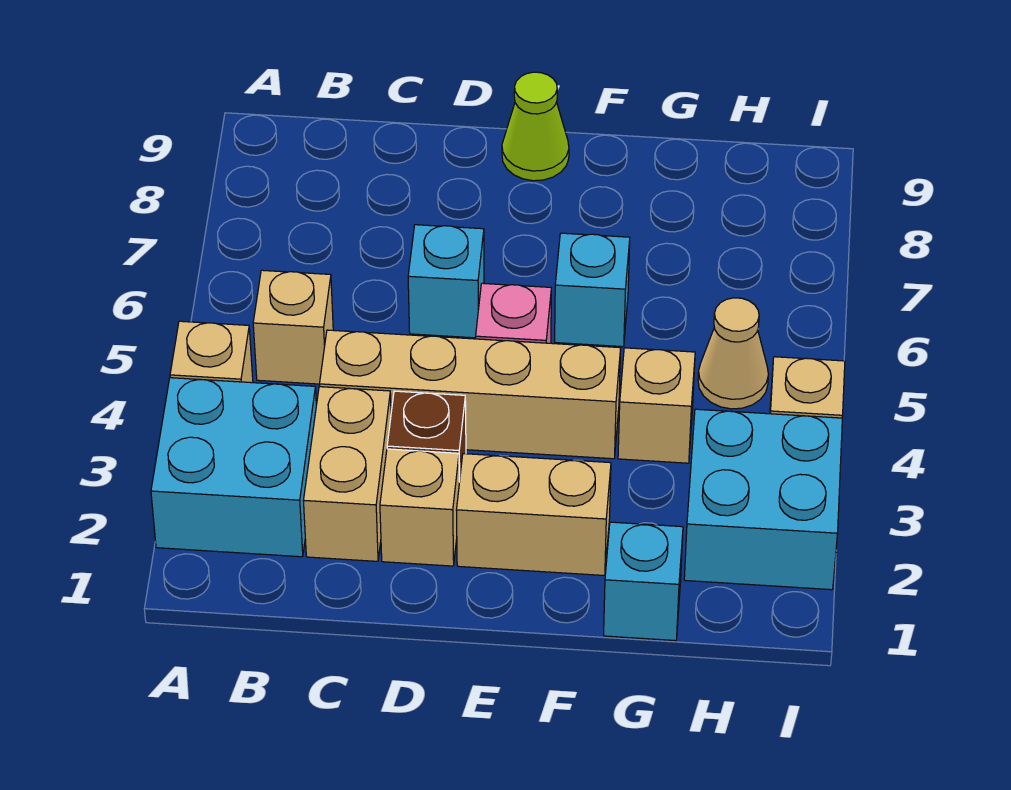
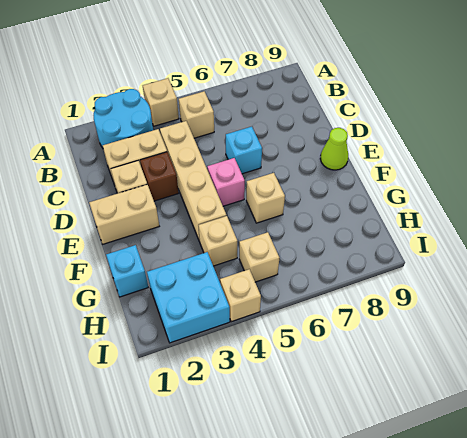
cyan brick A2:B3 level 1 -> cyan round brick A2:B3 level 1
tan brick E2:F2 level 1 -> tan brick E1:E2 level 1
cyan brick F6 level 1 -> tan brick F6 level 1
tan cone H5 level 1 -> tan brick H5 level 1

